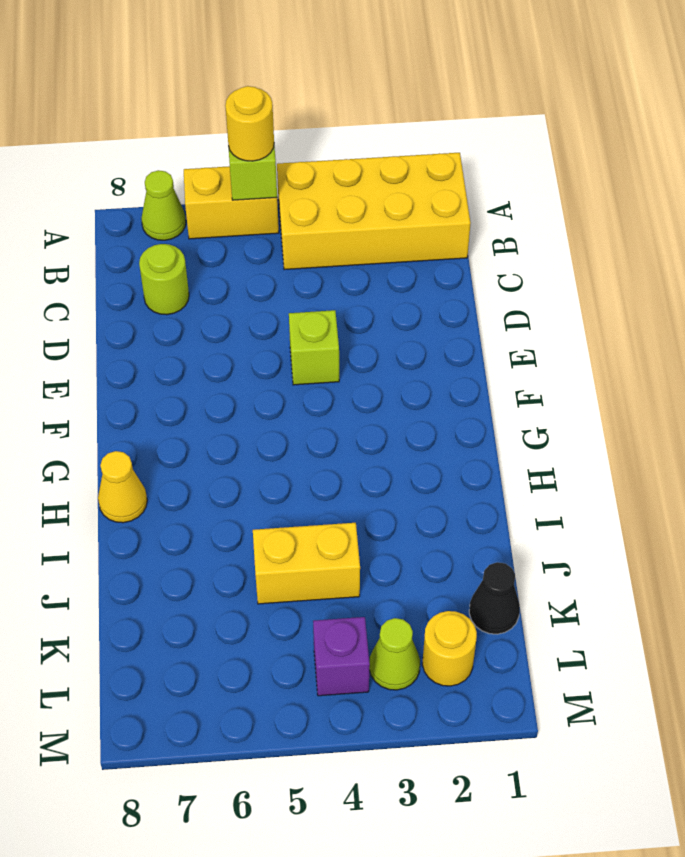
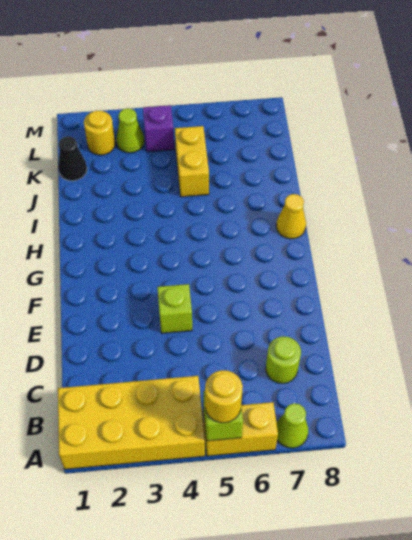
yellow brick J4:J5 level 1 -> yellow brick J5:K5 level 1

